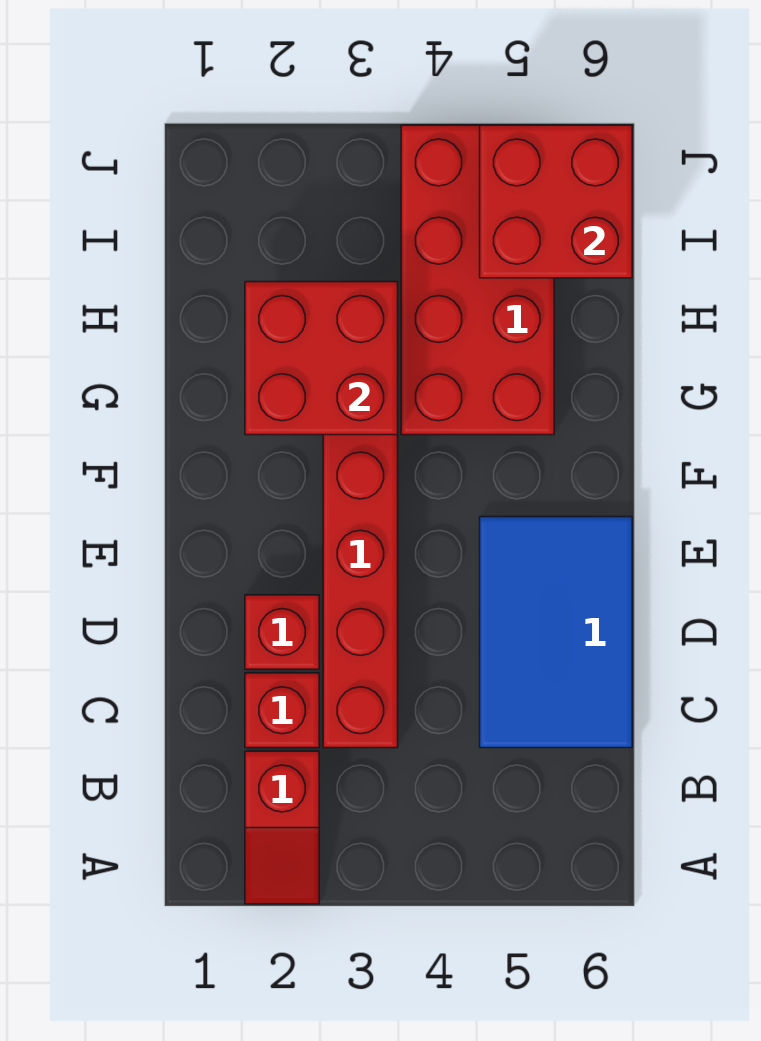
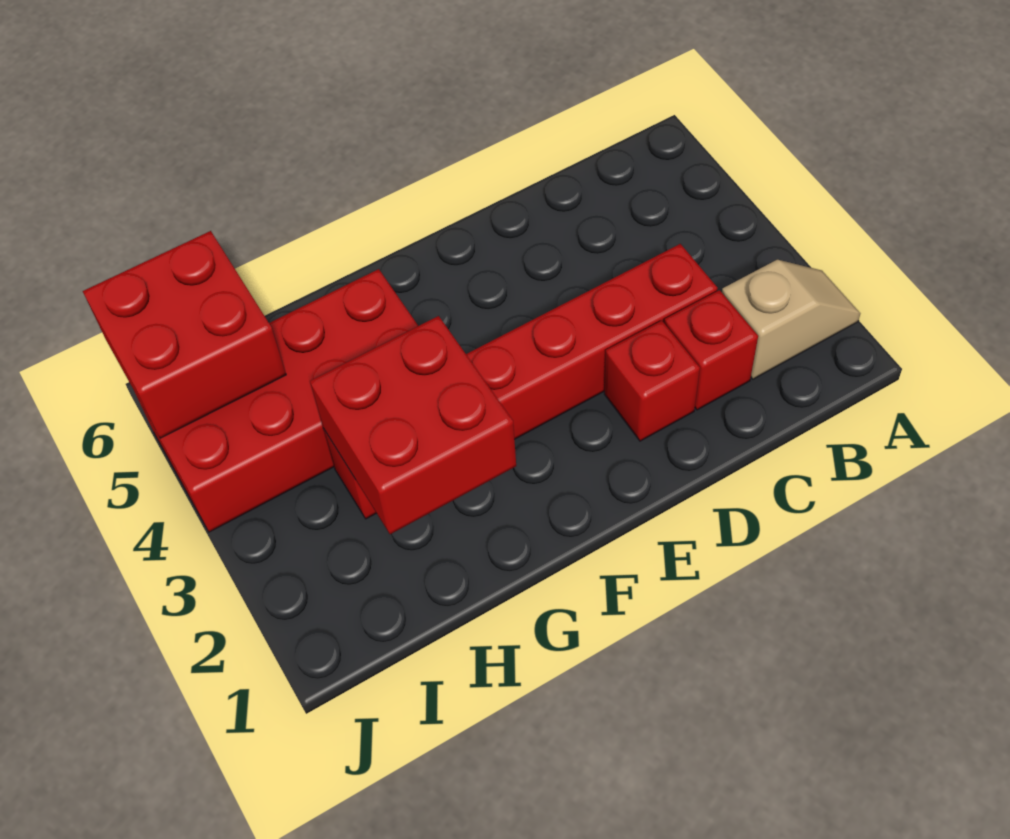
red slope A2:B2 level 1 top B -> tan slope A2:B2 level 1 top B
blue tile C5:E6 level 1 -> none

